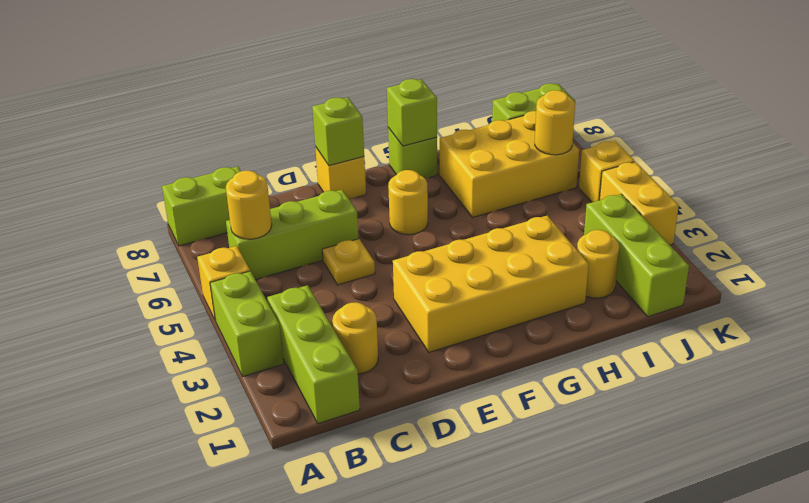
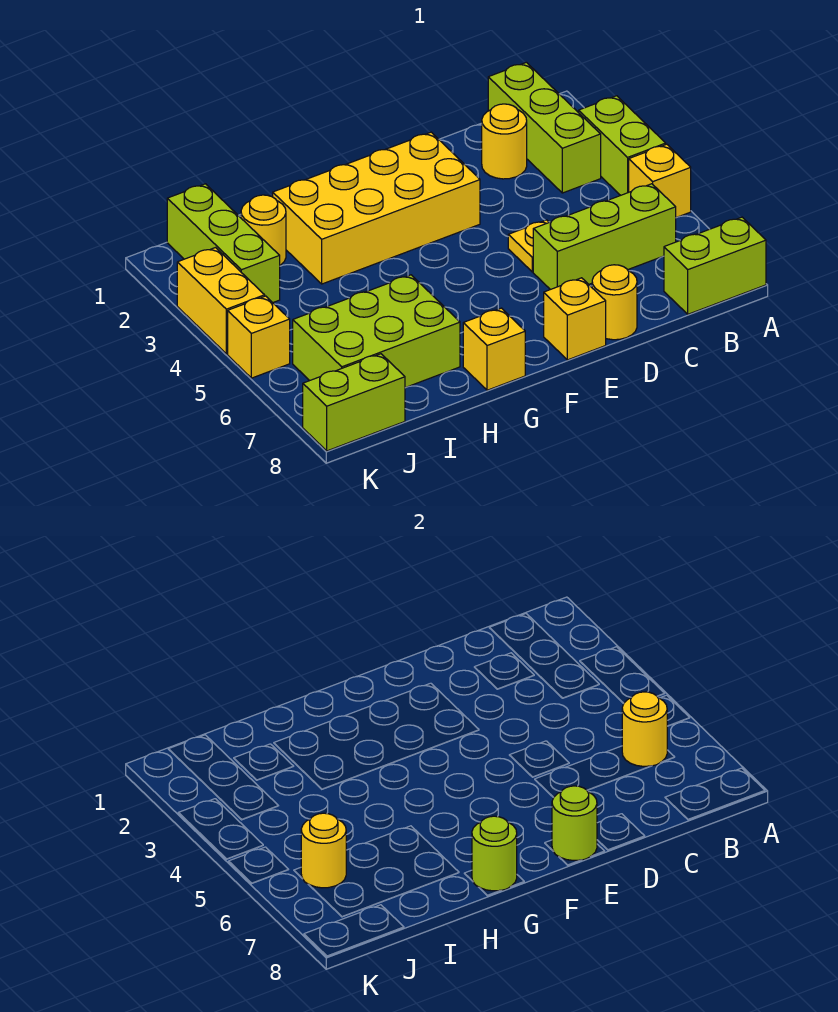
lime brick E8 level 2 -> lime round brick E8 level 2
yellow round brick F6 level 1 -> yellow round brick D8 level 1
lime brick G8 level 1 -> yellow brick G8 level 1
lime brick G8 level 2 -> lime round brick G8 level 2
yellow brick H6:J7 level 1 -> lime brick H6:J7 level 1

